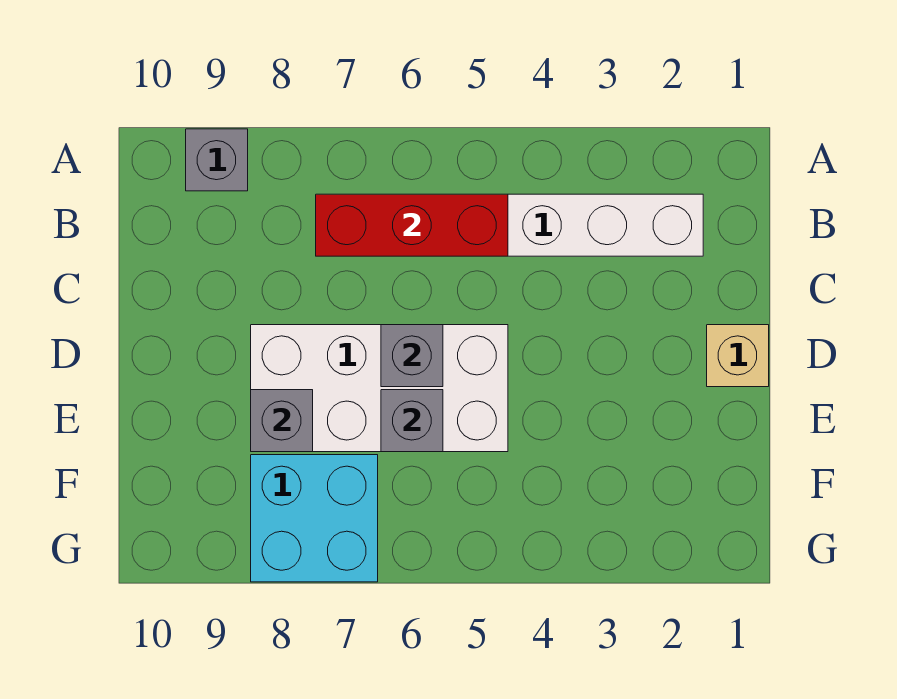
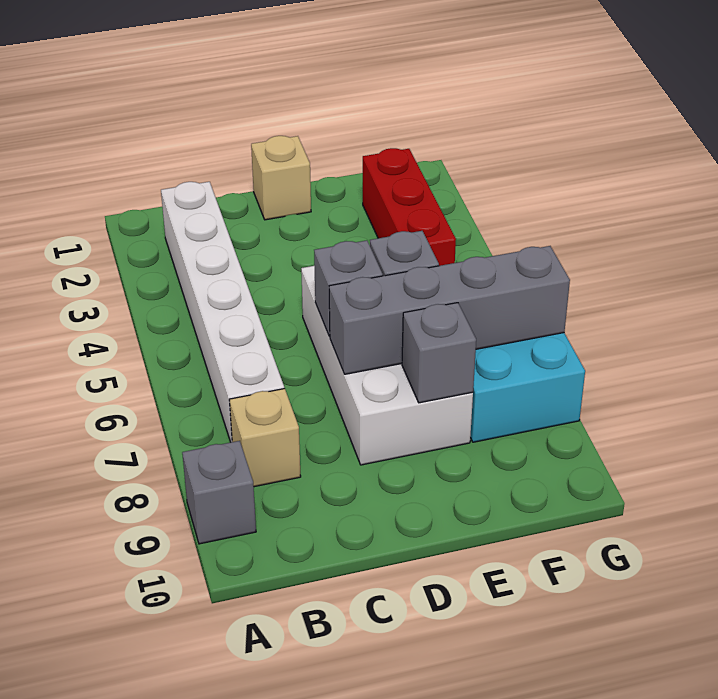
red brick B5:B7 level 2 -> red brick F2:F4 level 1
none -> tan brick B8 level 1
none -> grey brick D7:G7 level 2

